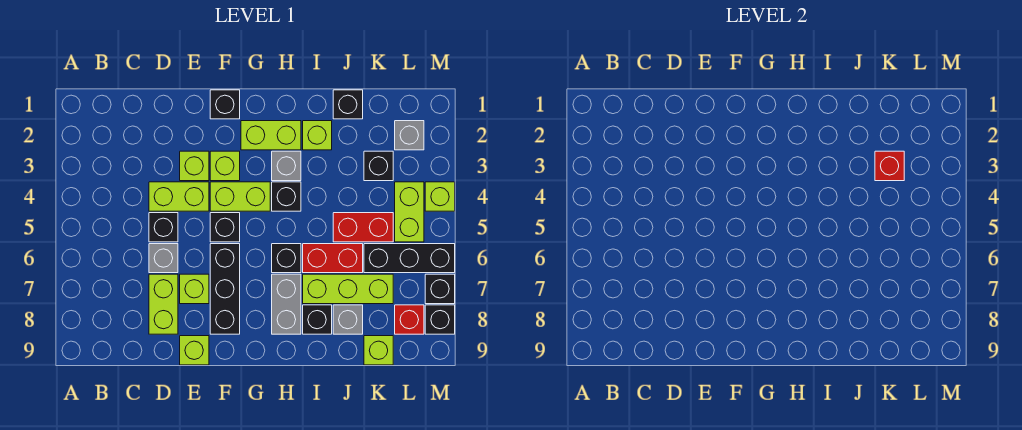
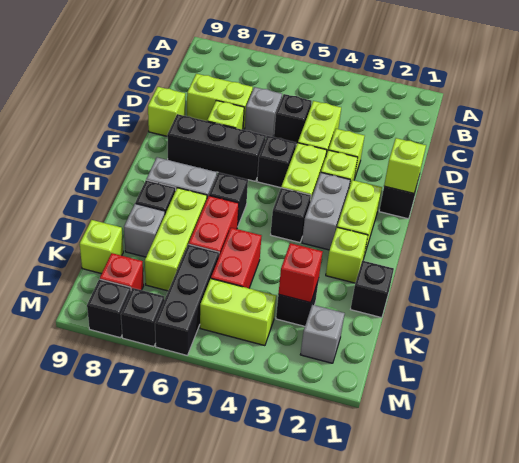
grey brick H3 level 1 -> grey brick G3:H3 level 1
lime brick M4 level 1 -> lime brick F1 level 2

